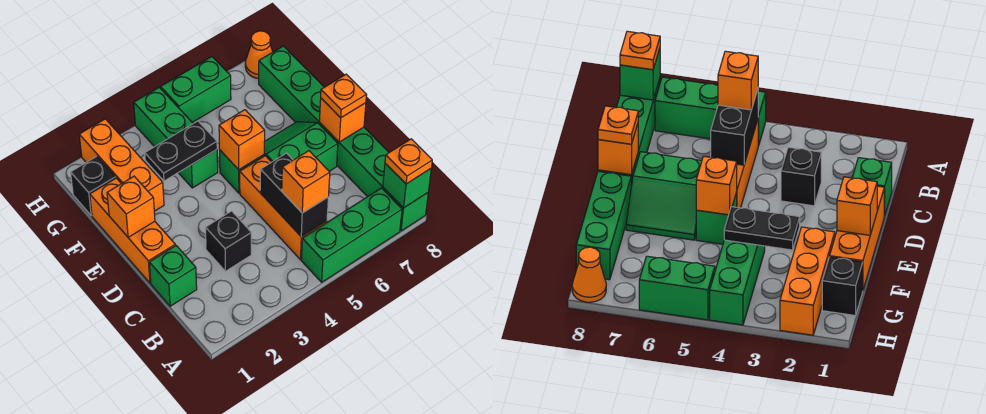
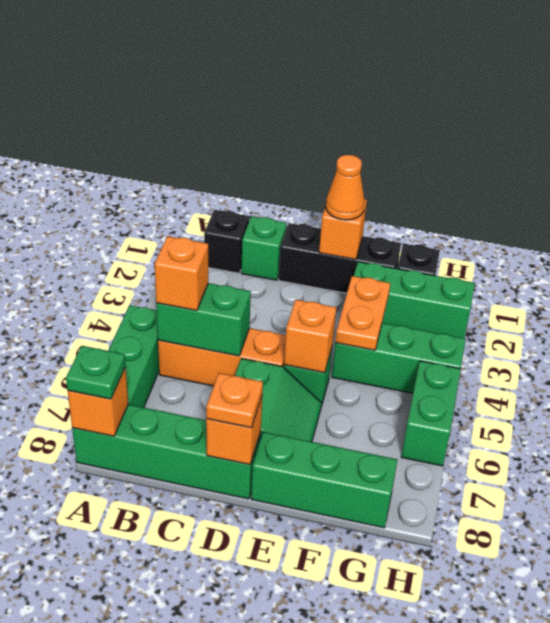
green brick A8 level 2 -> orange brick A8 level 2
orange plate A8 level 3 -> green plate A8 level 3
black brick B5:C5 level 2 -> green brick B5:C5 level 2
black brick C3 level 1 -> black brick B1 level 1
orange brick D1:F1 level 1 -> black brick D1:F1 level 1
orange brick F2:H2 level 1 -> green brick F2:H2 level 1
black plate F3:F4 level 2 -> orange plate F3:F4 level 2
orange cone H8 level 1 -> orange cone E1 level 3

